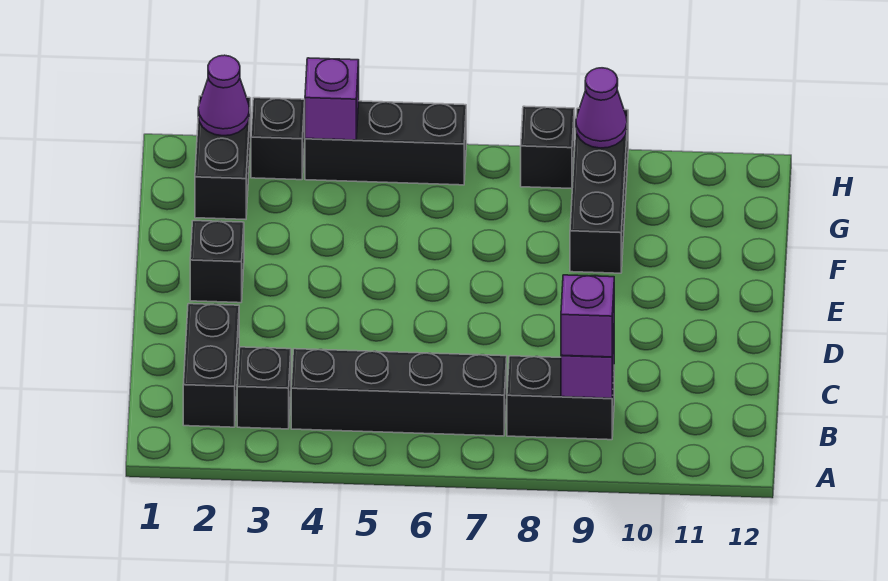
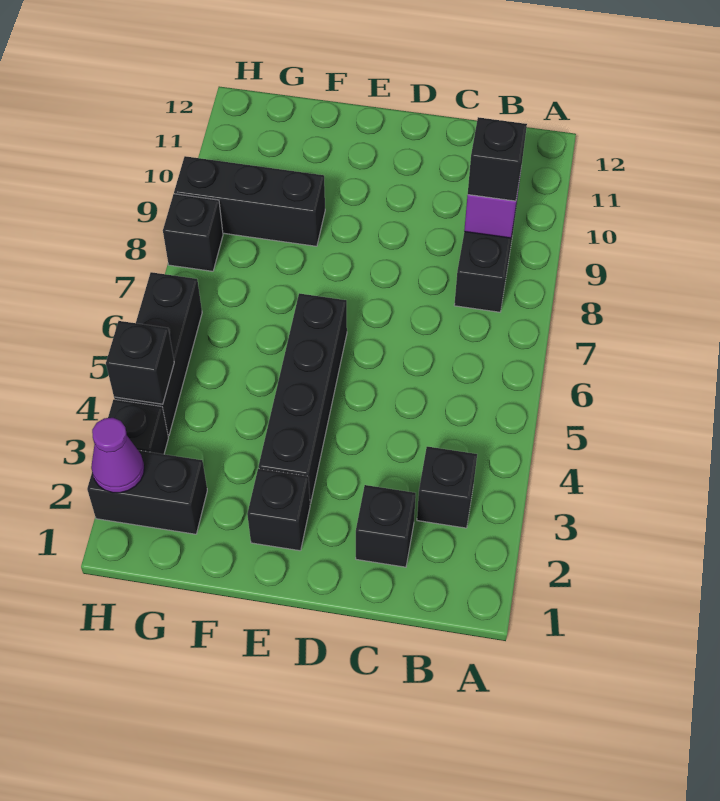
black brick B2:C2 level 1 -> black brick C2 level 1
black brick B4:B7 level 1 -> black brick E3:E6 level 1
purple brick B9 level 3 -> black brick B9 level 3
purple brick H4 level 2 -> black brick H4 level 2
purple cone H9 level 2 -> none

